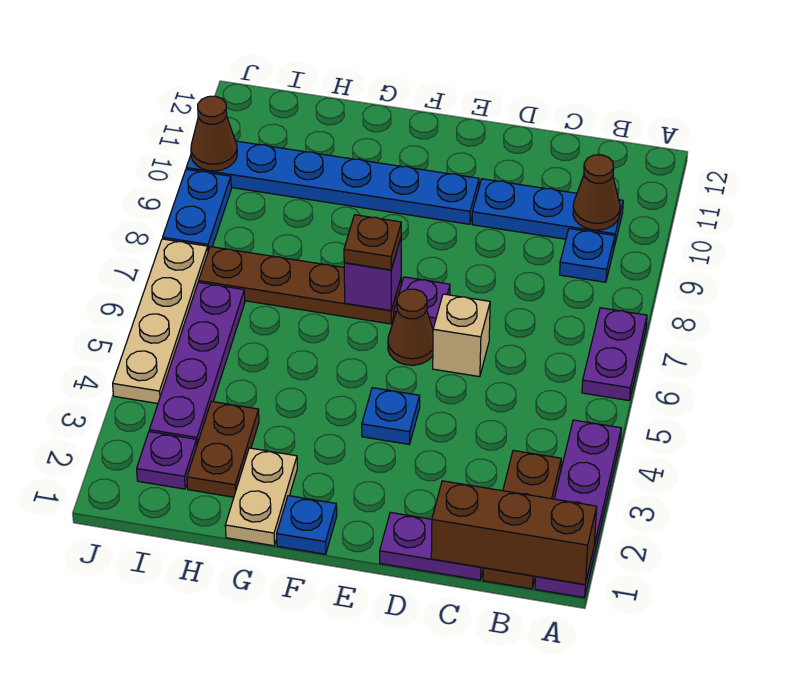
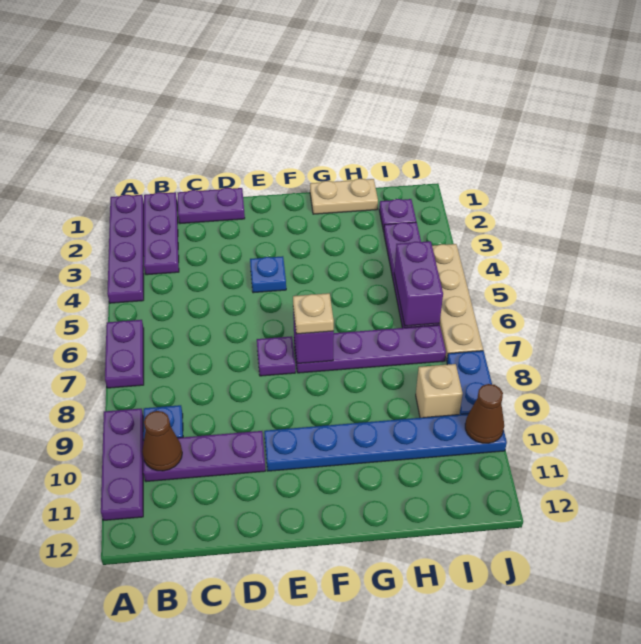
brown brick A1:C1 level 2 -> none
none -> purple plate A9:A11 level 1
brown plate B1:B3 level 1 -> purple plate B1:B3 level 1
blue plate B10:D10 level 1 -> purple plate B10:D10 level 1
tan brick D6 level 1 -> tan brick I9 level 1
brown cone E6 level 1 -> none
blue plate F1 level 1 -> none
brown plate F7:I7 level 1 -> purple plate F7:I7 level 1
brown plate F7 level 3 -> tan plate F7 level 3
tan plate G1:G2 level 1 -> tan plate G1:H1 level 1
brown plate H2:H3 level 1 -> none
none -> purple brick I5:I6 level 2

